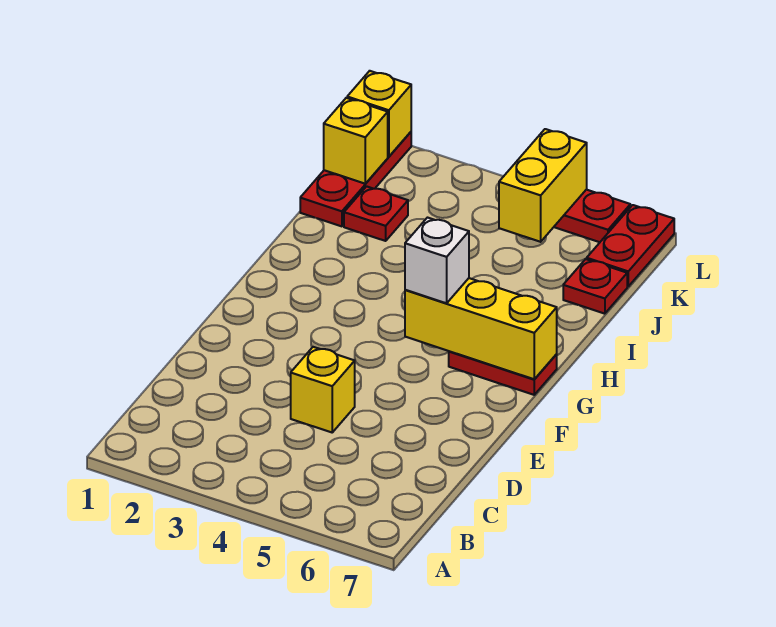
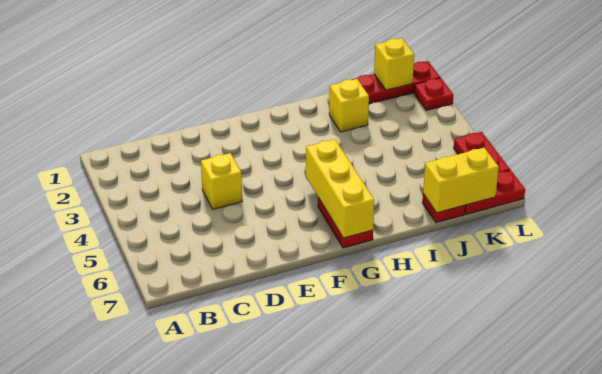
white brick G5 level 3 -> none
red plate J2 level 1 -> red plate L2 level 1
yellow brick K5:L5 level 2 -> yellow brick J7:K7 level 2
yellow brick L1 level 2 -> yellow brick I2 level 1

